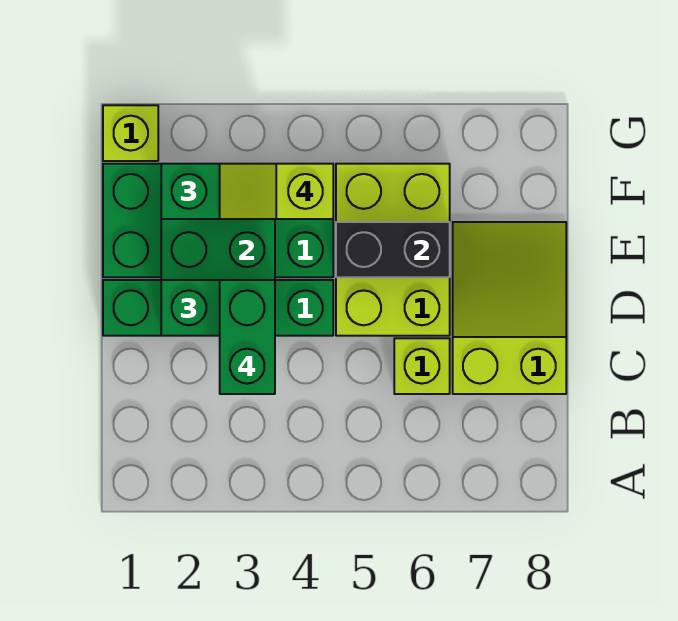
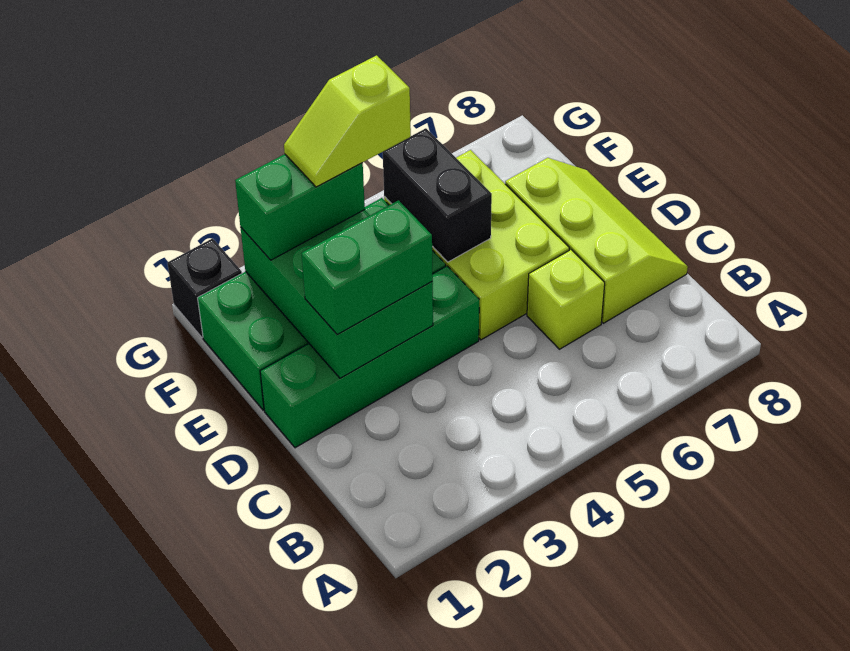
green brick C3:D3 level 4 -> none
lime slope C7:E8 level 1 top C -> lime slope C7:E8 level 1 top 7
black brick E5:E6 level 2 -> black brick E5:F5 level 2
lime brick G1 level 1 -> black brick G1 level 1

